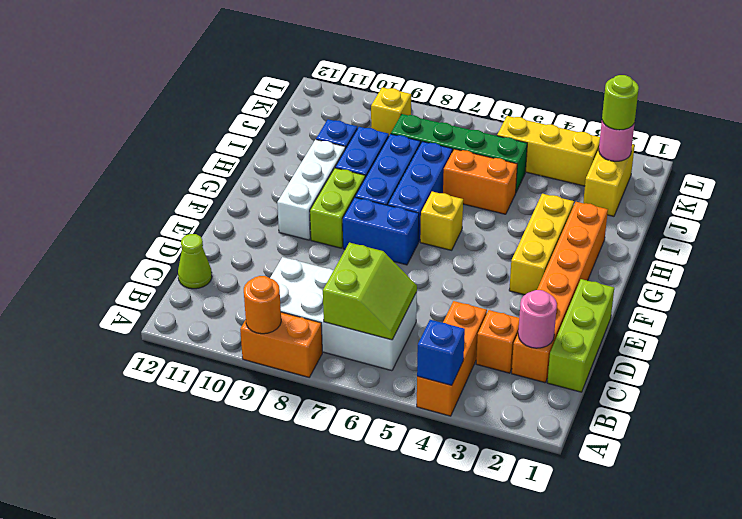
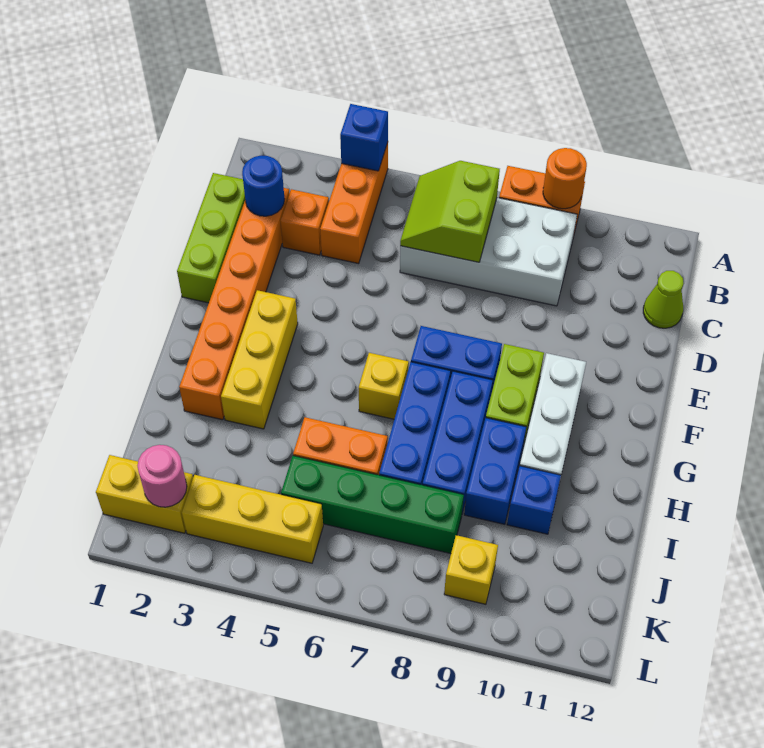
pink round brick C2 level 2 -> blue round brick C2 level 2
yellow brick J2:K2 level 1 -> yellow brick K1:K2 level 1
lime round brick K2 level 3 -> none

